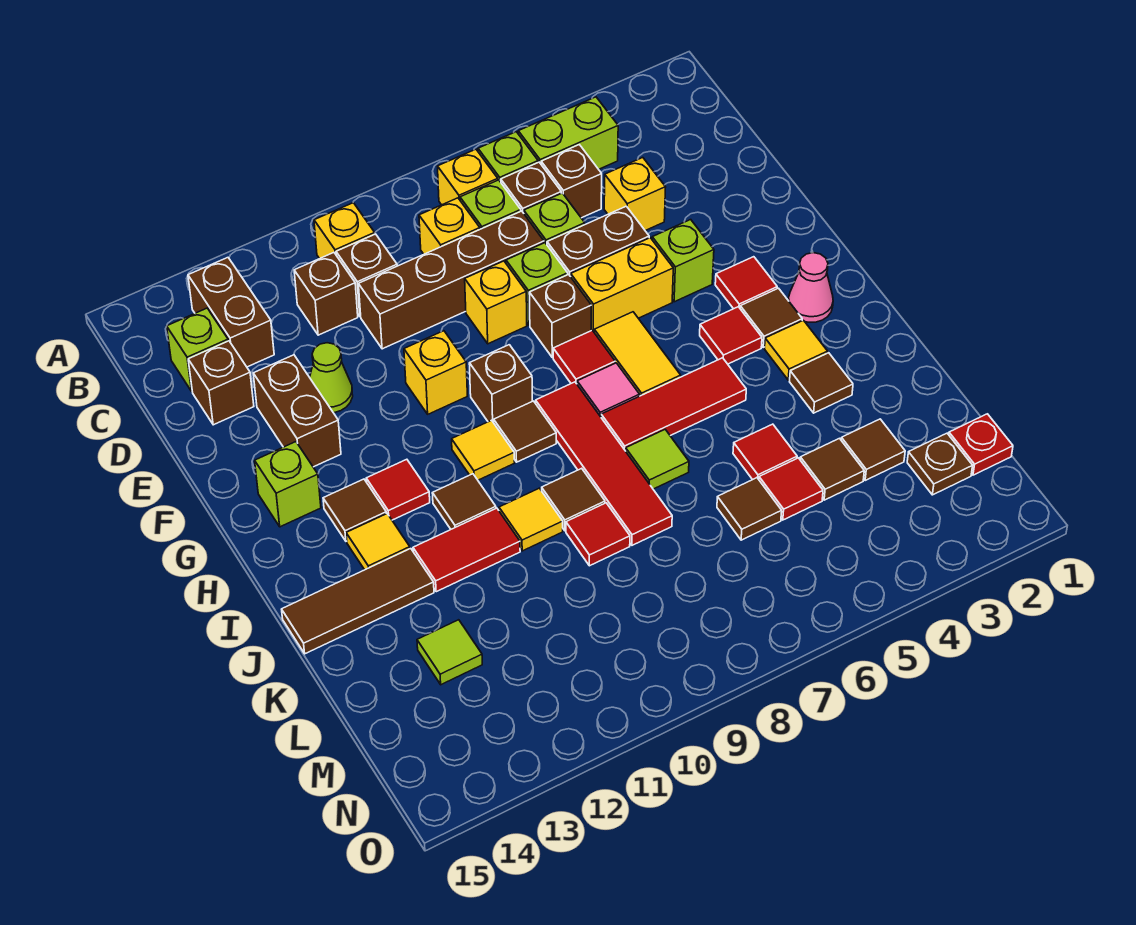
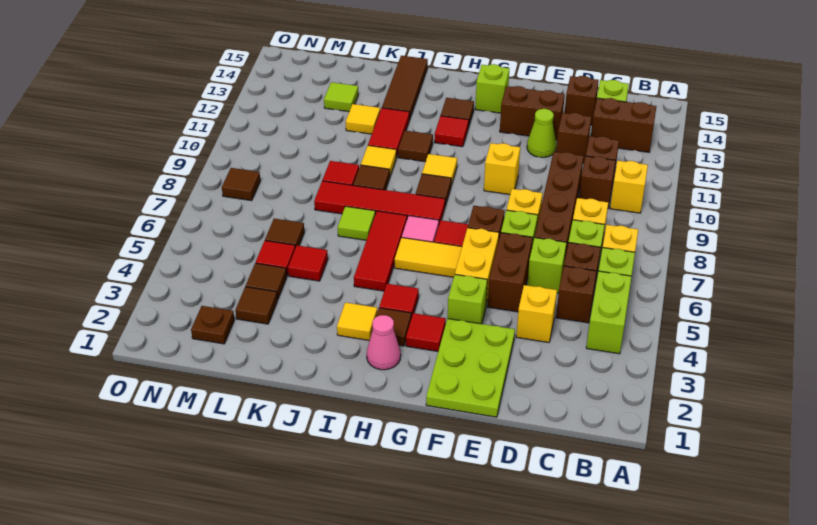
none -> lime plate E1:F3 level 1
brown brick G9 level 1 -> brown brick D12 level 1
yellow tile I13 level 1 -> yellow tile K12 level 1
brown tile J3 level 1 -> brown tile N8 level 1
red plate M1 level 1 -> none

